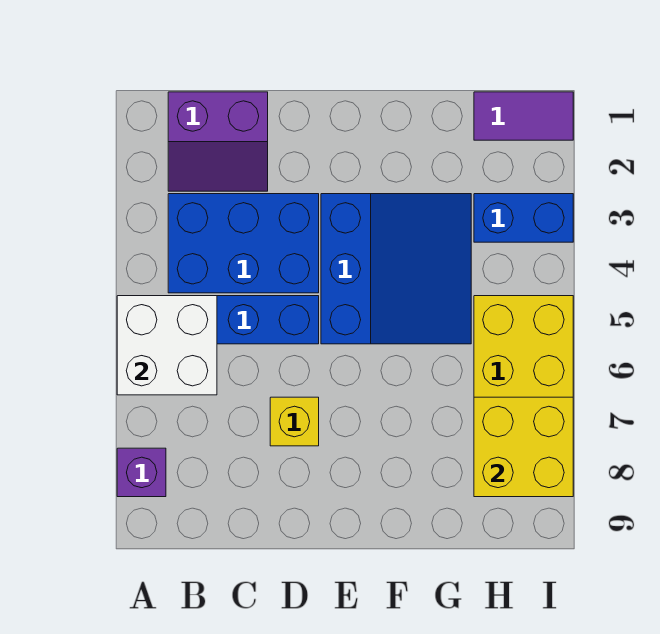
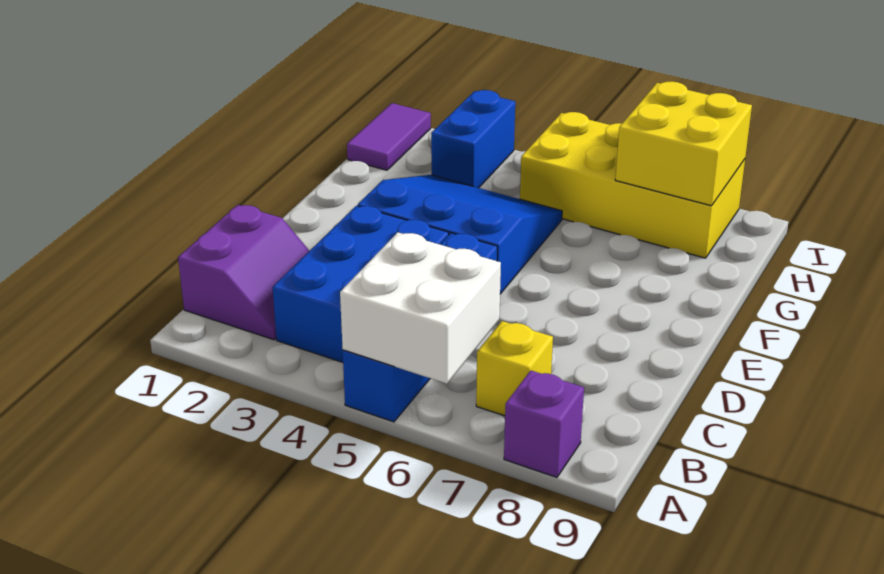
yellow brick D7 level 1 -> yellow brick B7 level 1

